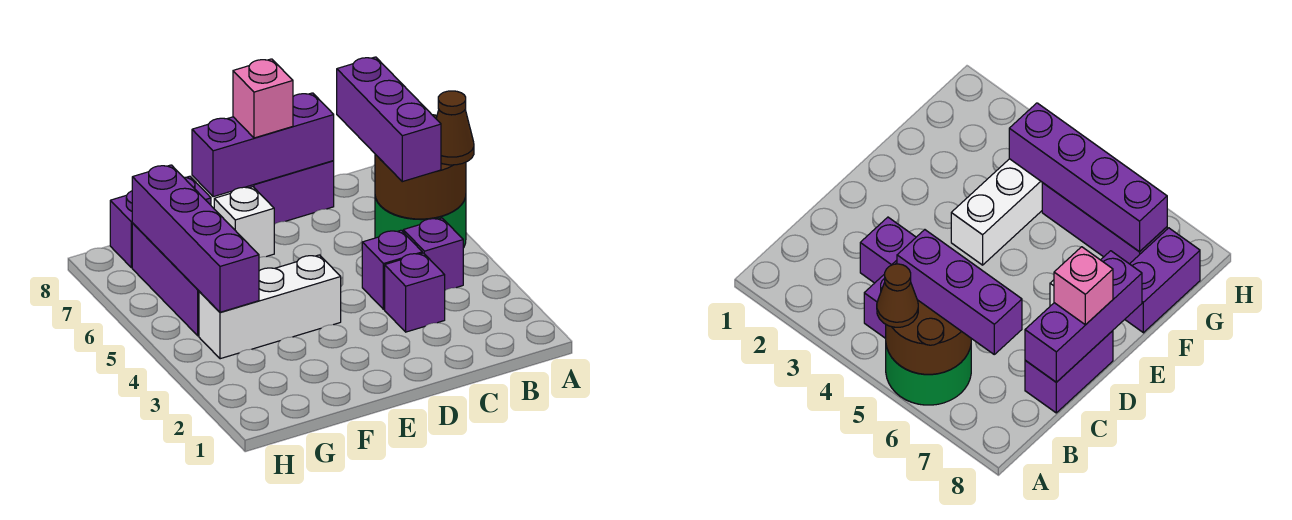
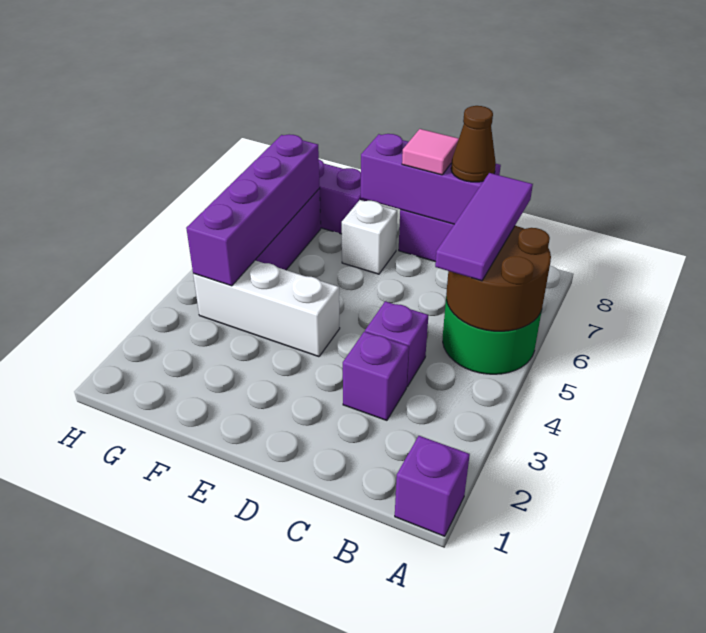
brown cone A5 level 3 -> brown cone C8 level 3
purple brick B4 level 1 -> purple brick A1 level 1
purple brick B5:B7 level 3 -> purple tile B5:B7 level 3
pink brick D8 level 3 -> pink tile D8 level 3

